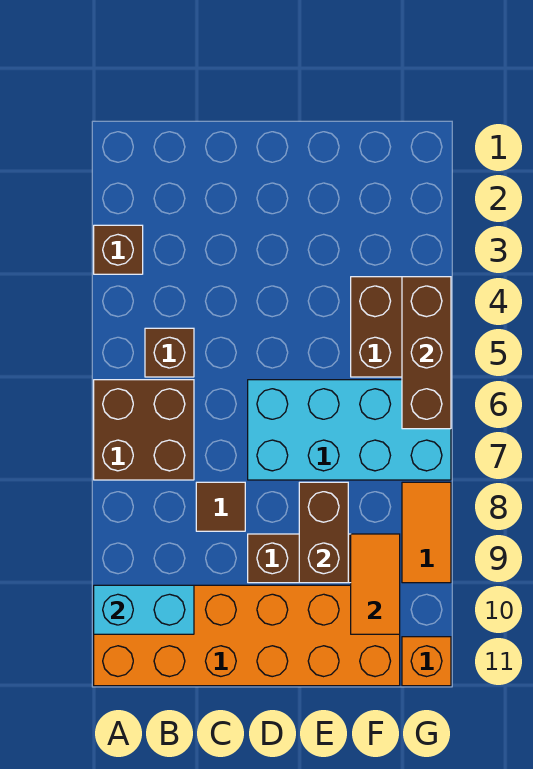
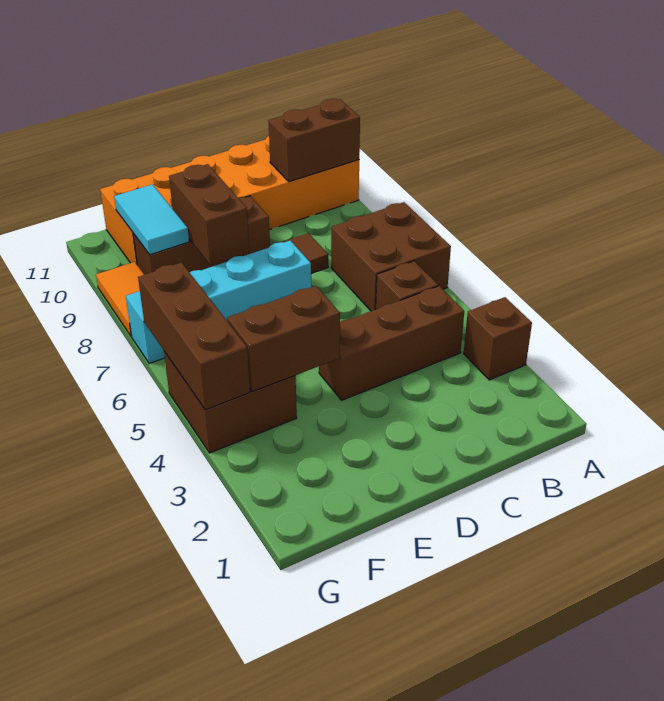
cyan brick A10:B10 level 2 -> brown brick A10:B10 level 2
none -> brown brick B4:D4 level 1
cyan brick D6:G7 level 1 -> cyan brick D7:G7 level 1
none -> brown brick E4:F4 level 2
orange tile F9:F10 level 2 -> cyan tile F9:F10 level 2
orange brick G11 level 1 -> none

